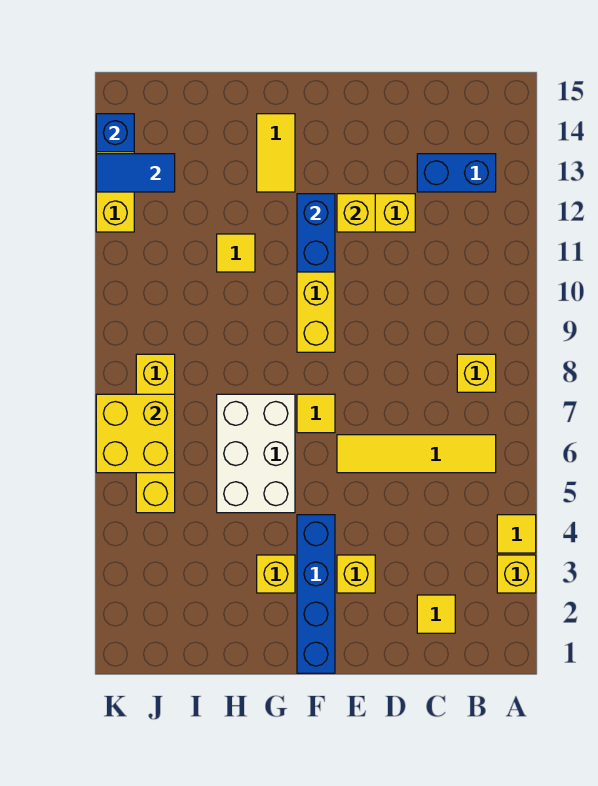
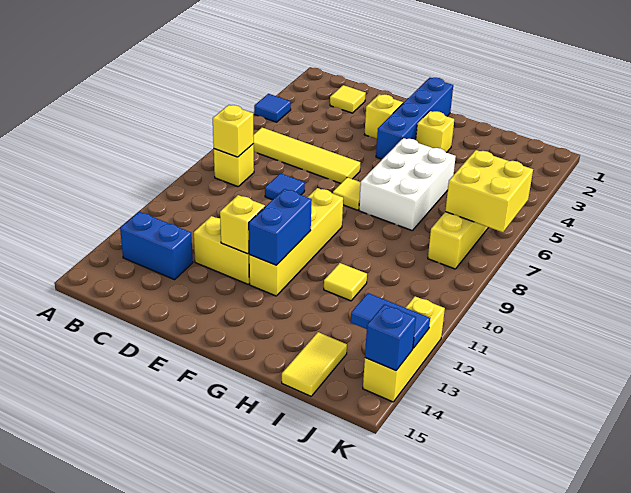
yellow brick A3 level 1 -> yellow brick B8 level 2
yellow tile A4 level 1 -> blue tile A4 level 1
none -> blue tile D8 level 1
yellow tile G13:G14 level 1 -> yellow tile I14:I15 level 1

